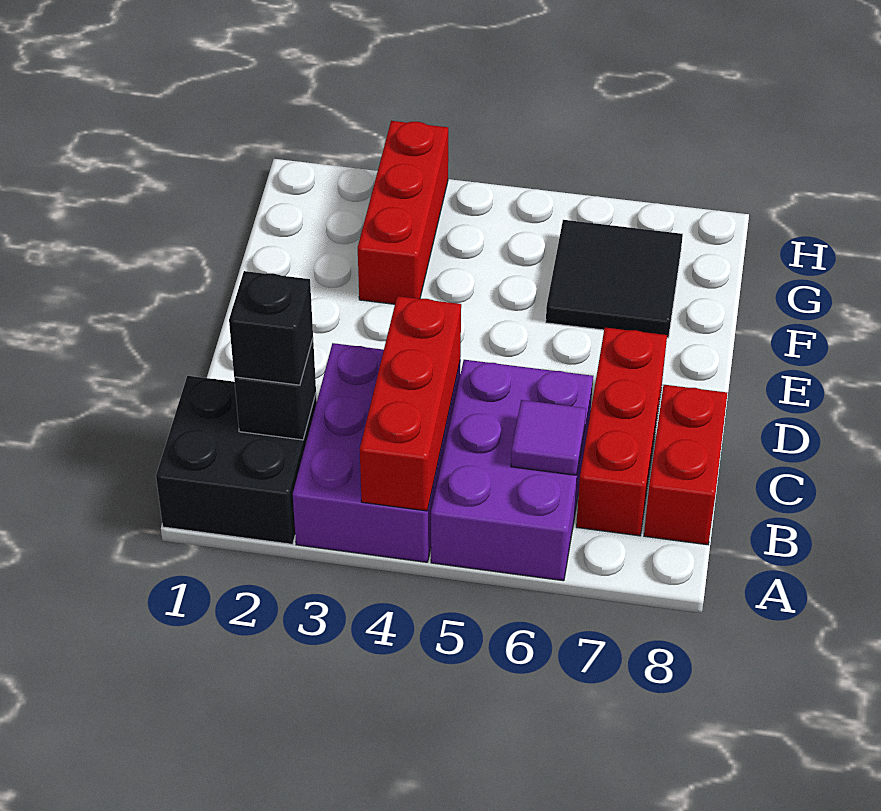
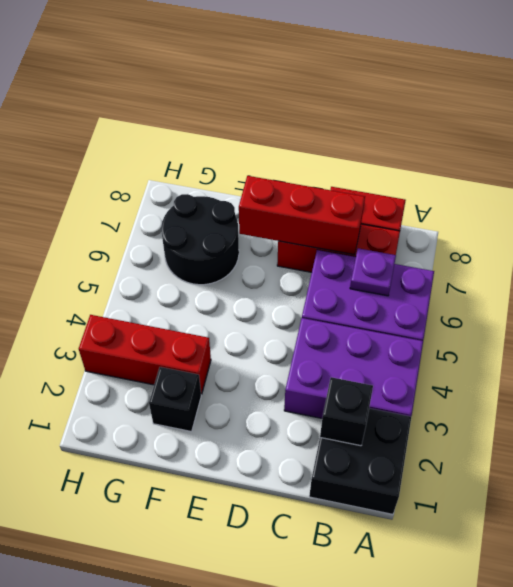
red brick A4:C4 level 2 -> red brick C7:E7 level 2
black brick B2 level 3 -> black brick F2 level 1
purple tile B6 level 2 -> purple plate B6 level 2
black tile F6:G7 level 1 -> black round brick F6:G7 level 1

